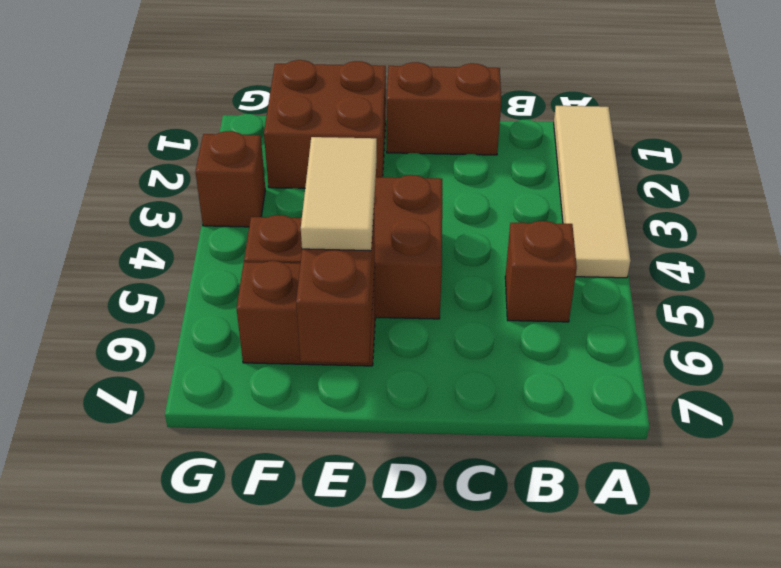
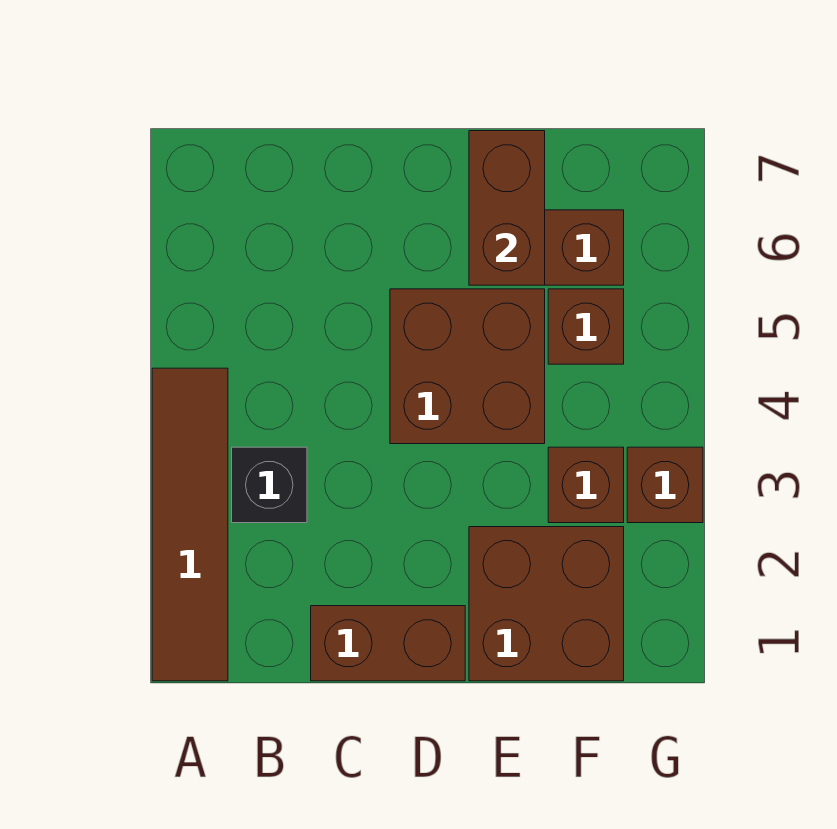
tan tile A1:A4 level 1 -> brown tile A1:A4 level 1
none -> black brick B3 level 1
brown brick B5 level 1 -> brown brick F3 level 1
tan tile E5:E6 level 3 -> none

